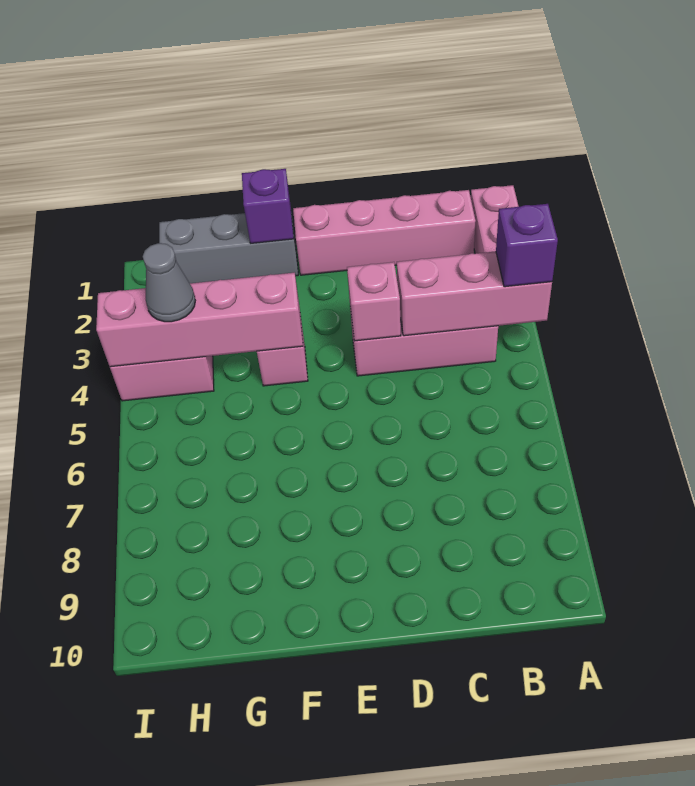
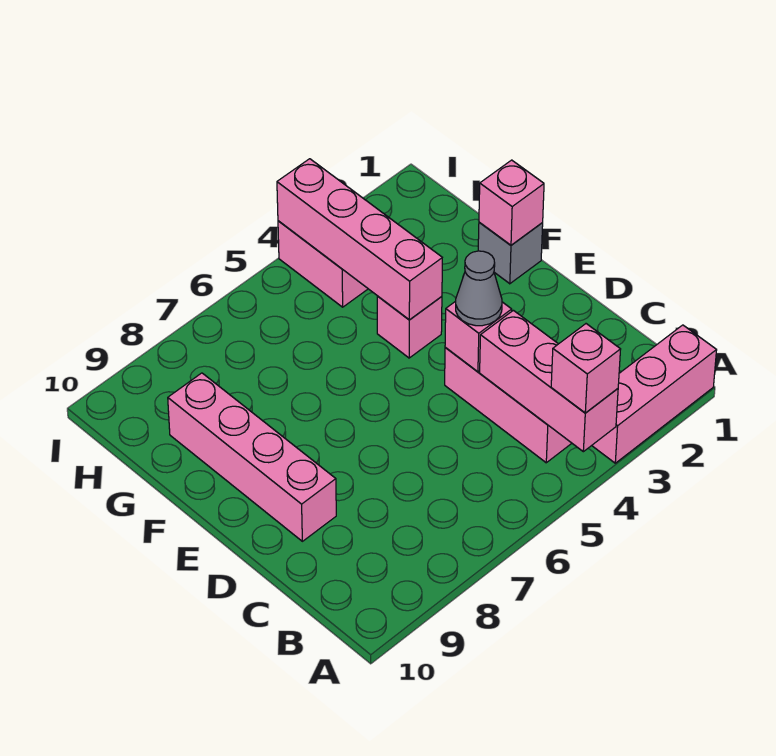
purple brick A4 level 3 -> pink brick A4 level 3
pink brick B1:E1 level 1 -> pink brick D9:G9 level 1
grey brick F1:H1 level 1 -> grey brick F1 level 1
purple brick F1 level 2 -> pink brick F1 level 2
grey cone H4 level 3 -> grey cone D4 level 3

